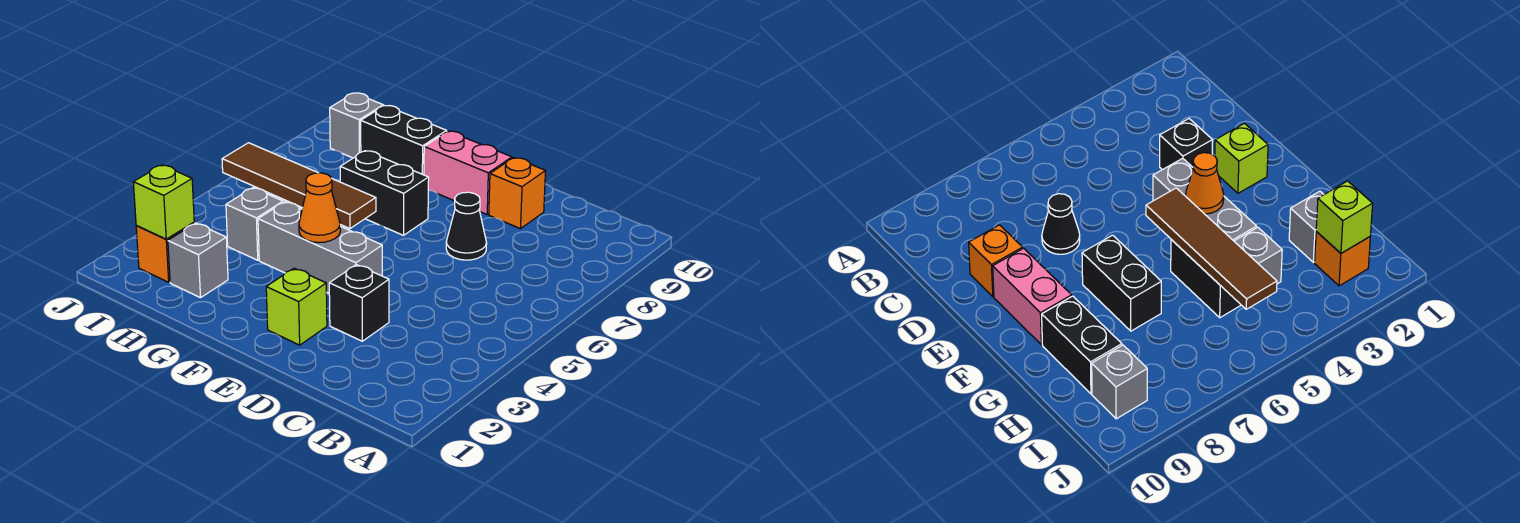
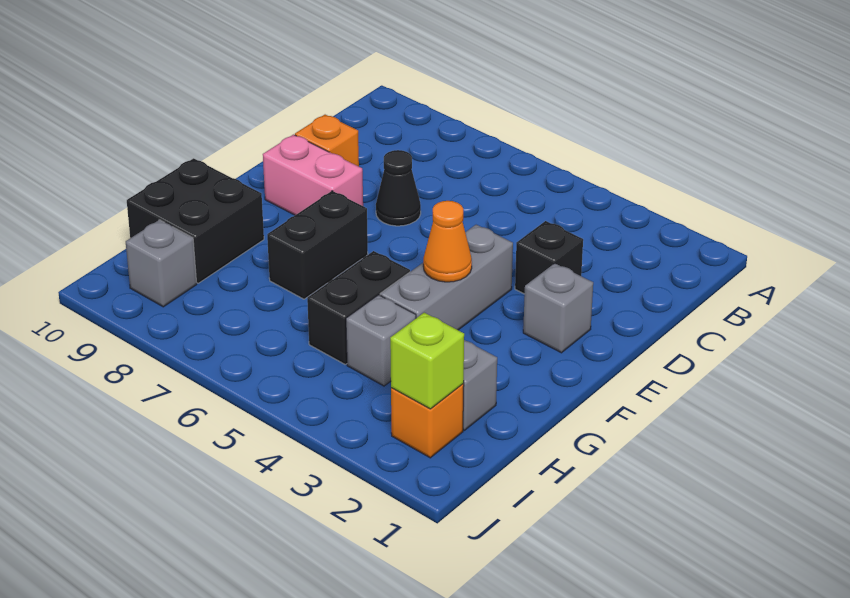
lime brick E2 level 1 -> grey brick E2 level 1
pink brick E9:F9 level 1 -> pink brick E8:E9 level 1
brown tile F5:I5 level 2 -> none
black brick G9:H9 level 1 -> black brick G9:H10 level 1

